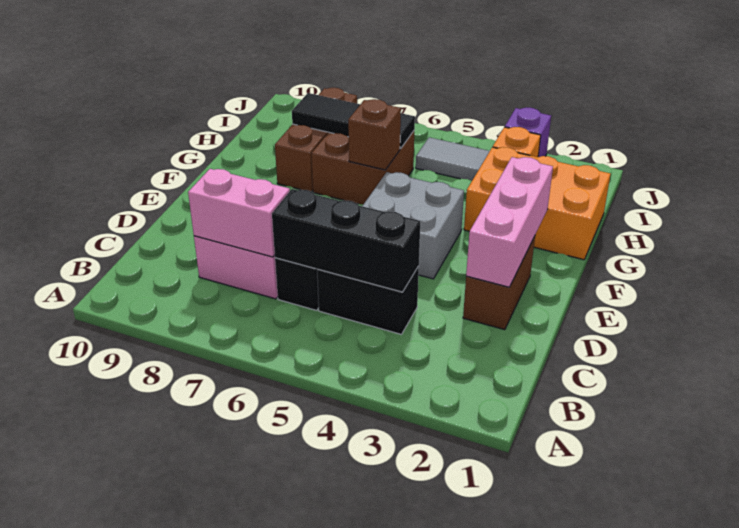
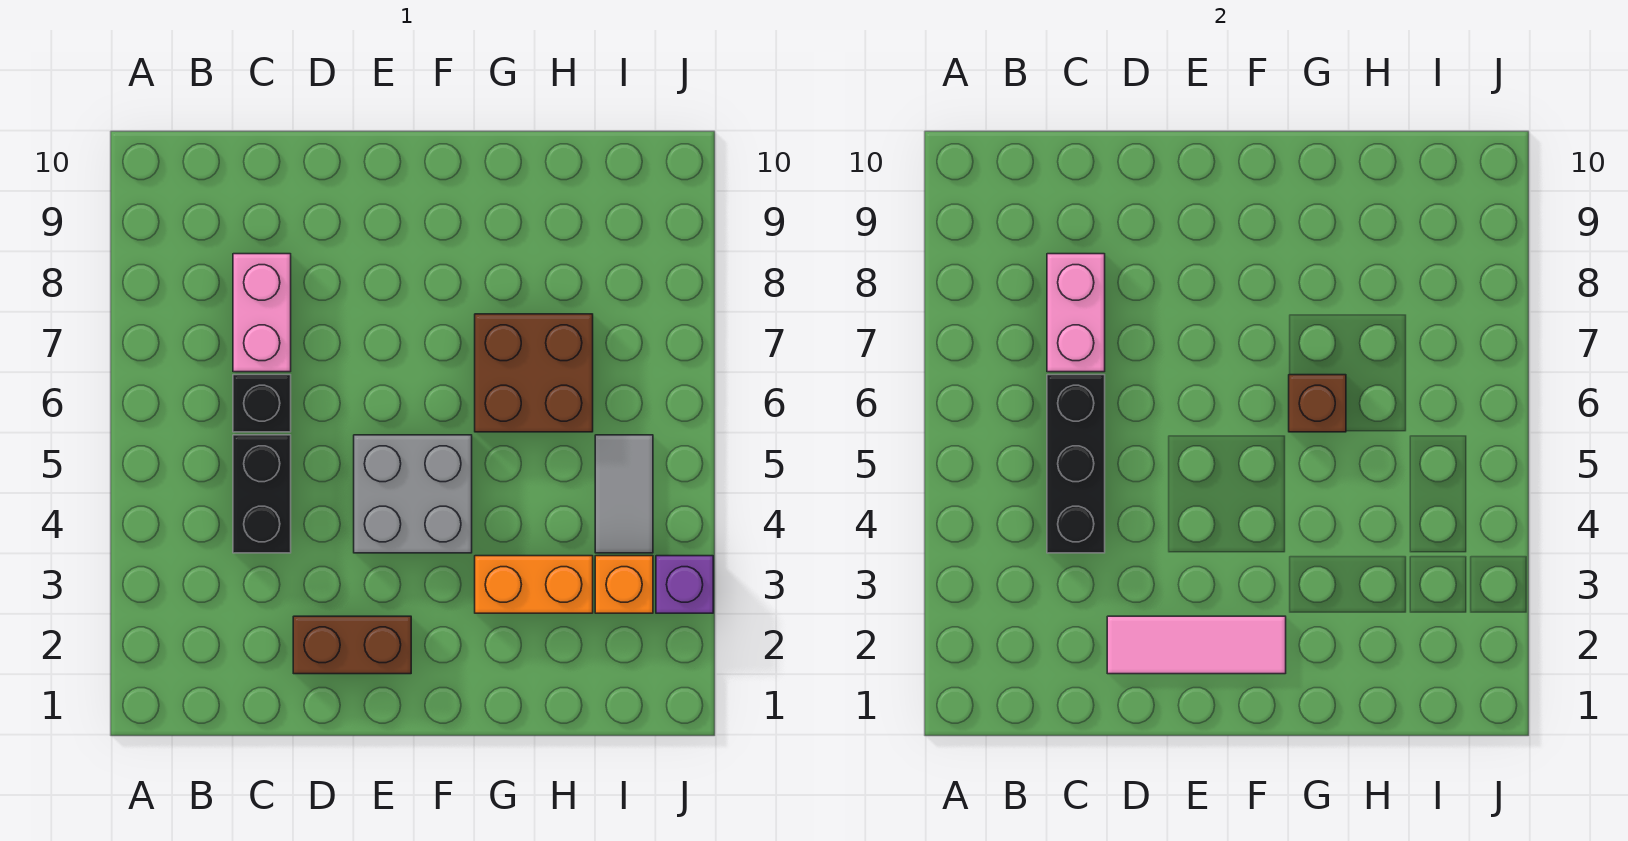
pink brick D2:F2 level 2 -> pink tile D2:F2 level 2
orange brick G1:H3 level 1 -> orange brick G3:H3 level 1
brown brick G8:I8 level 1 -> none
black tile H6:H8 level 2 -> none

